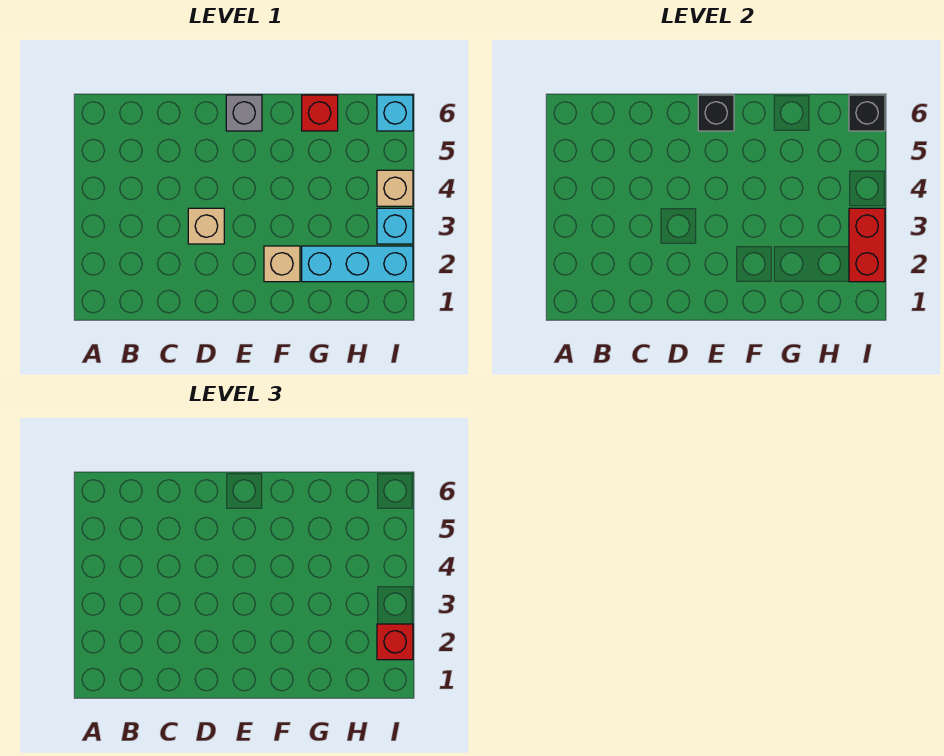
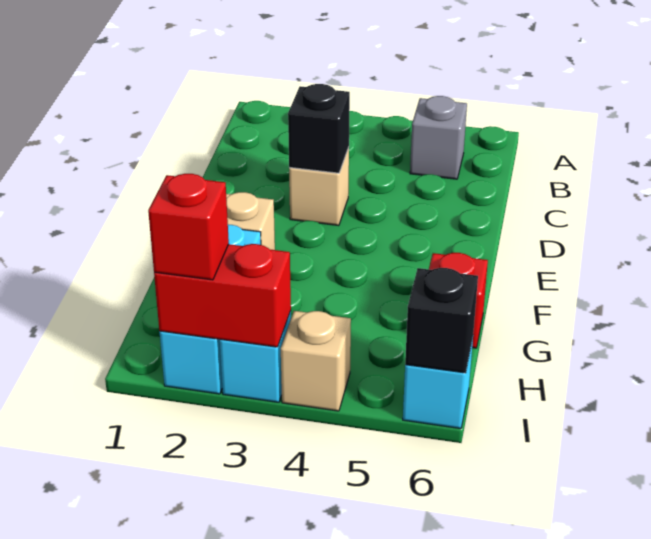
grey brick E6 level 1 -> grey brick B5 level 1
black brick E6 level 2 -> black brick D3 level 2

